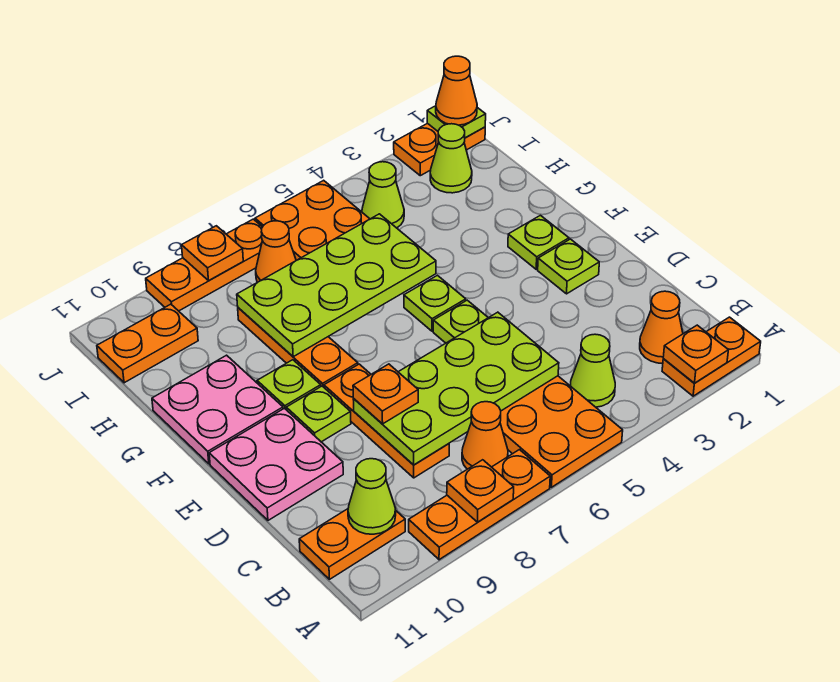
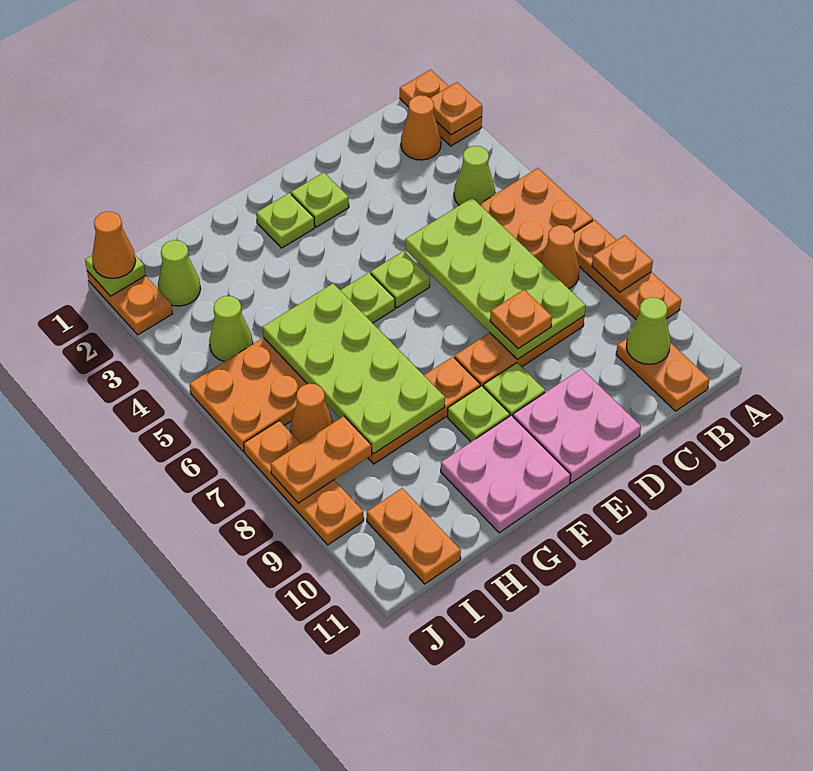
orange plate J8 level 2 -> orange plate I8:J8 level 2

